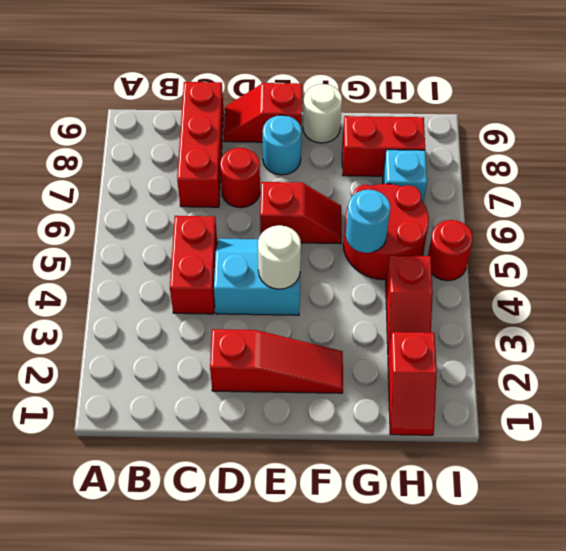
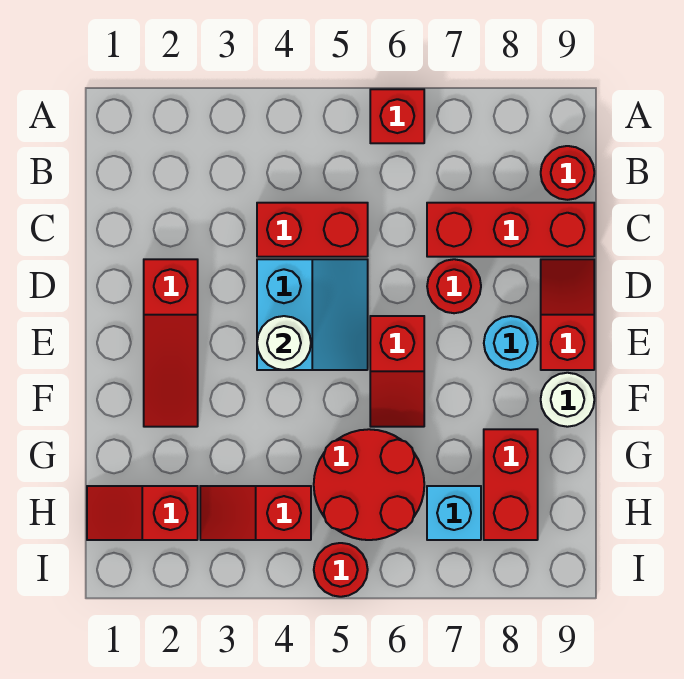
none -> red brick A6 level 1
none -> red round brick B9 level 1
cyan round brick G5 level 2 -> none

